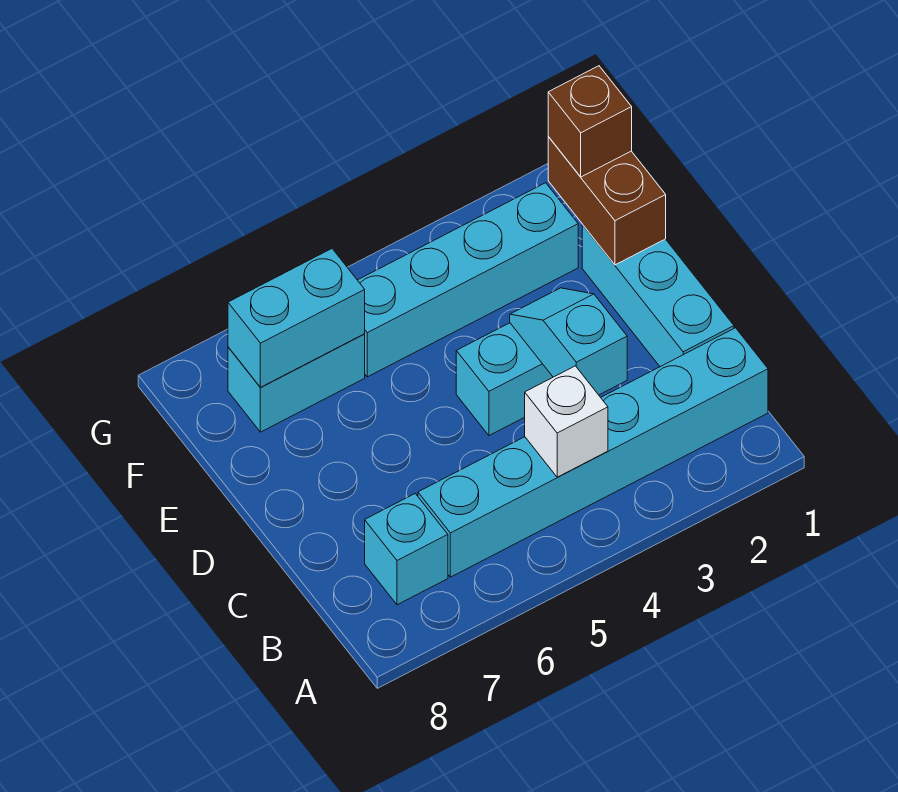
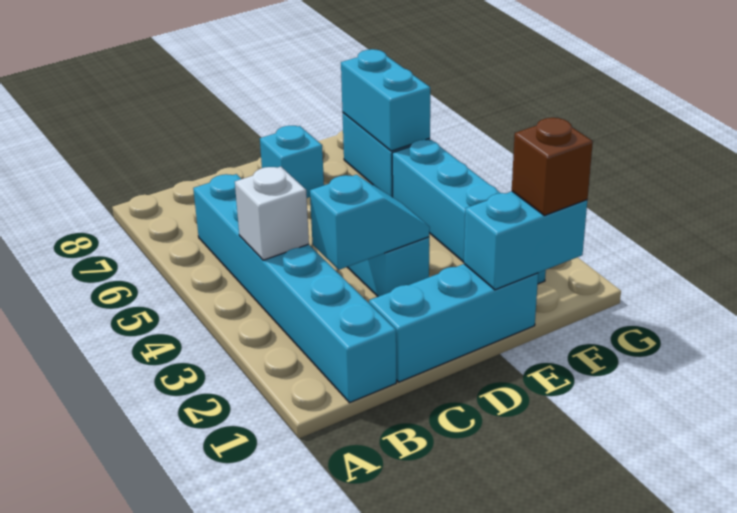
cyan brick B7 level 1 -> cyan brick D7 level 1
brown brick E1:F1 level 2 -> cyan brick E1:F1 level 2

